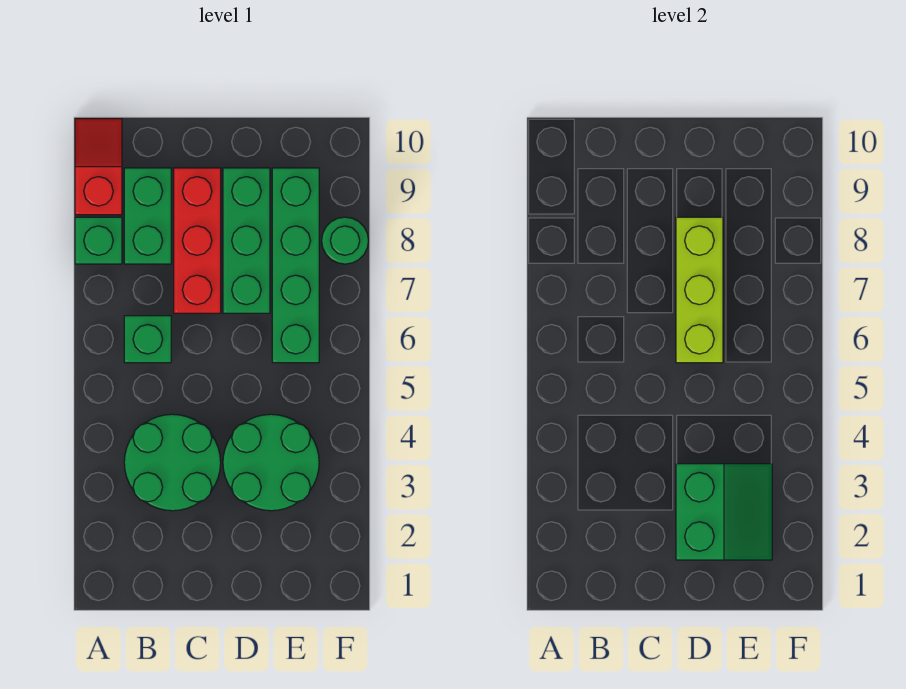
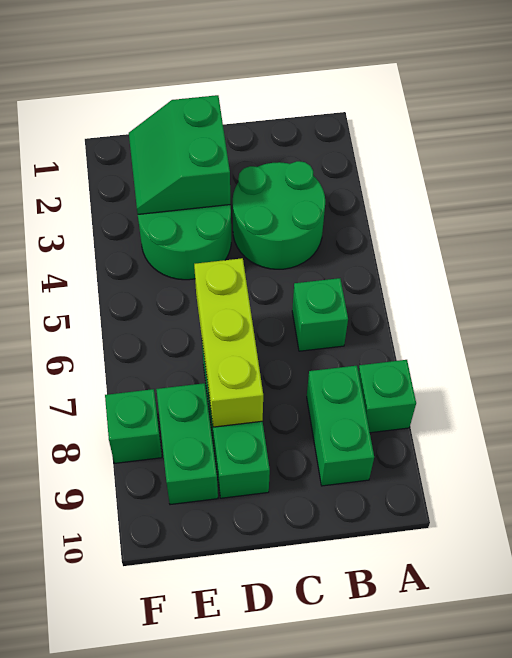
red slope A9:A10 level 1 top 9 -> none
red brick C7:C9 level 1 -> none
green brick E6:E9 level 1 -> green brick E8:E9 level 1
green round brick F8 level 1 -> green brick F8 level 1

